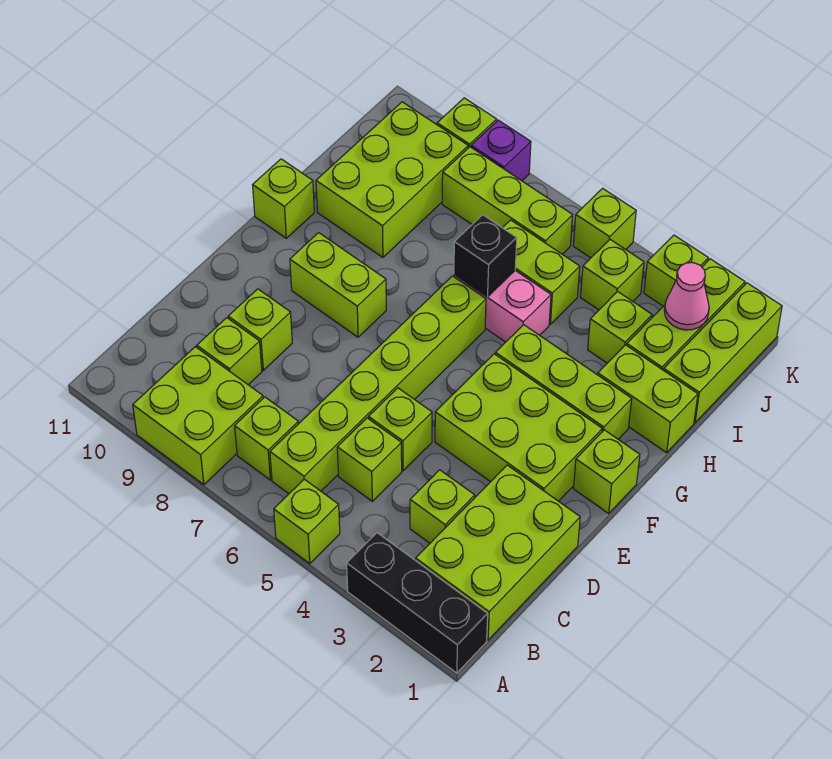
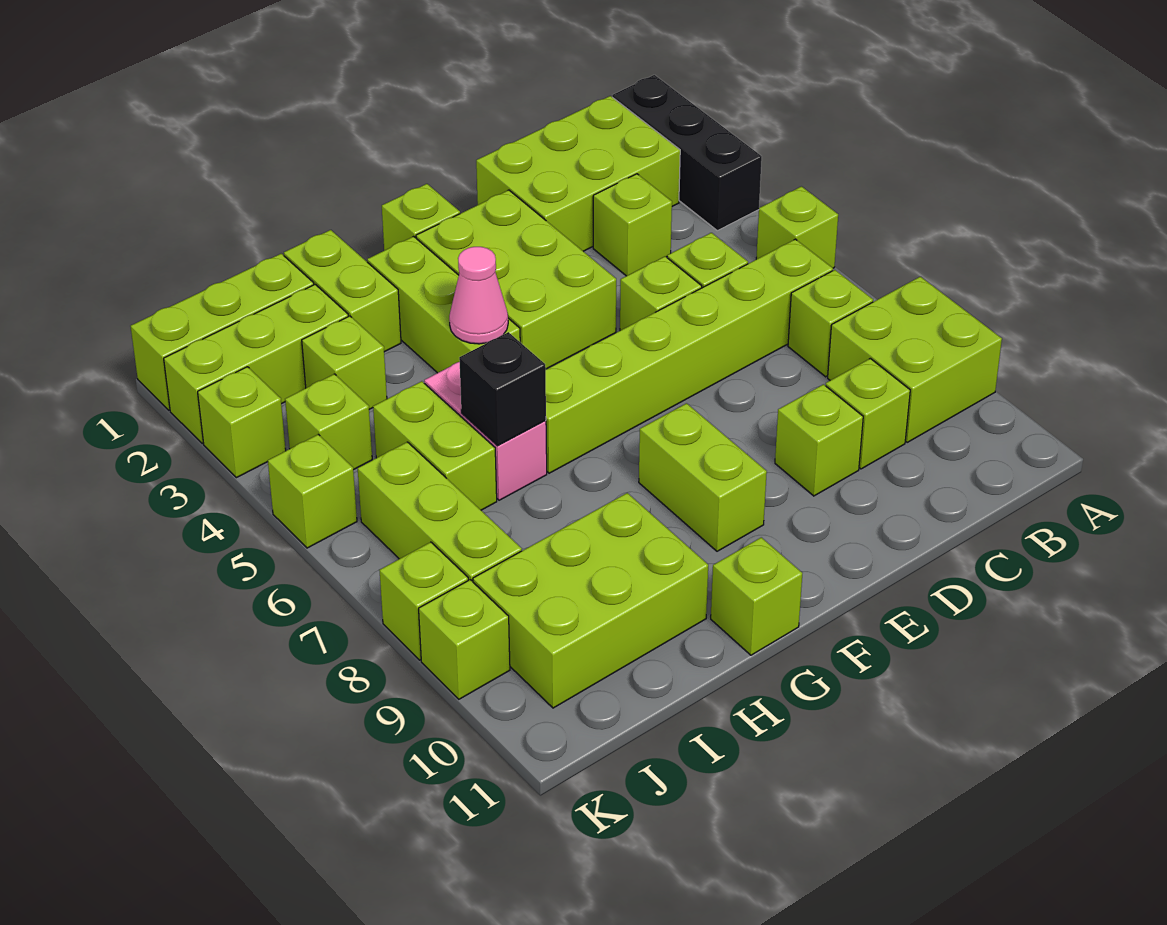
pink cone J2 level 2 -> pink cone G4 level 2
purple brick K8 level 1 -> lime brick K8 level 1

